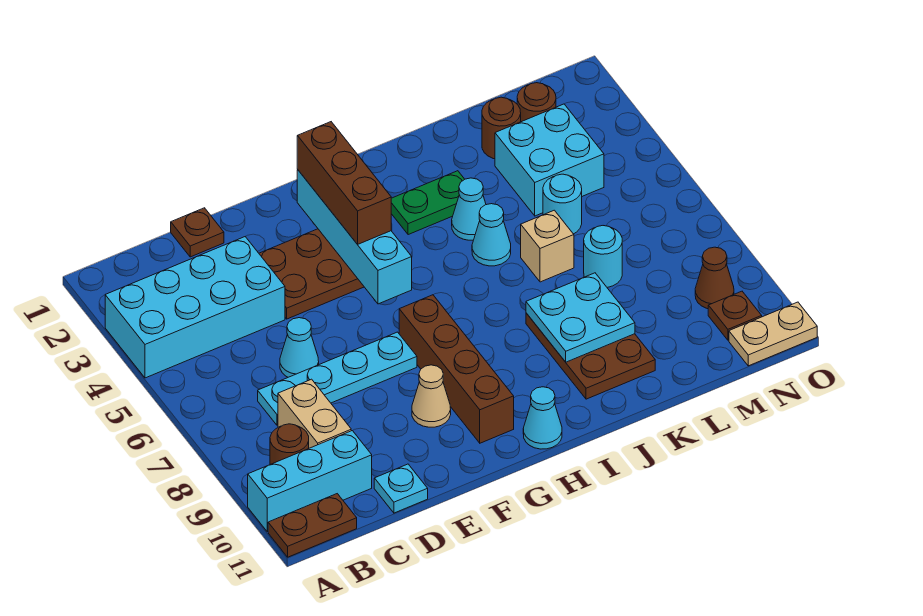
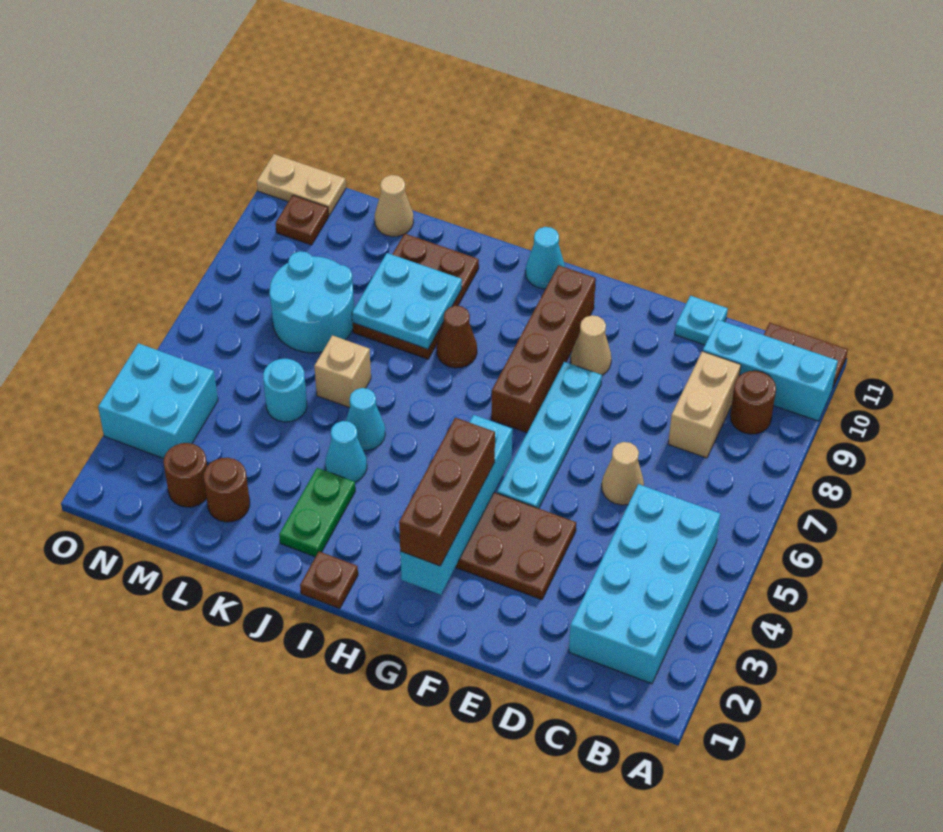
cyan brick A3:D4 level 1 -> cyan brick B2:C5 level 1
cyan plate C7:F7 level 1 -> cyan plate F5:F8 level 1
brown plate D1 level 1 -> brown plate I1 level 1
cyan cone D6 level 1 -> tan cone D6 level 1
green plate I3:J3 level 1 -> green plate J2:J3 level 1
cyan brick L3:M4 level 1 -> cyan brick N3:O4 level 1
cyan round brick L7 level 1 -> cyan round brick L7:M8 level 1
none -> tan cone L11 level 1
brown cone N9 level 1 -> brown cone I8 level 1

